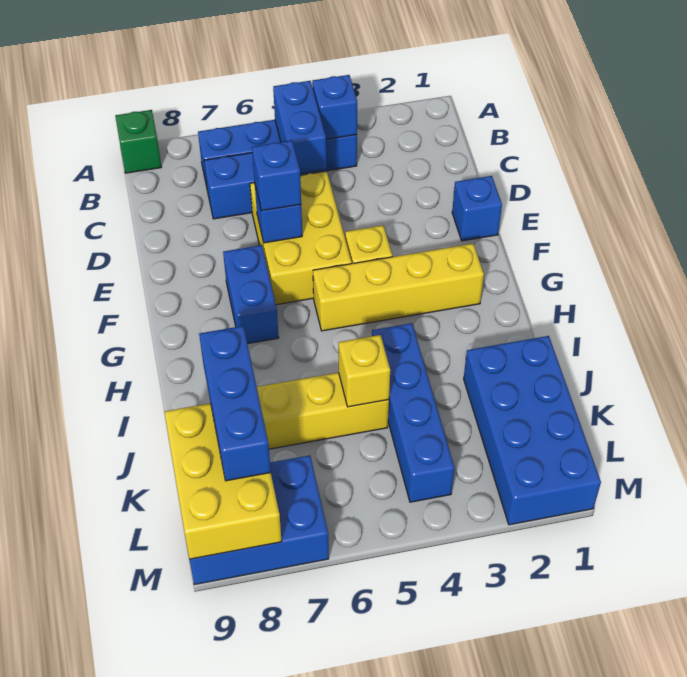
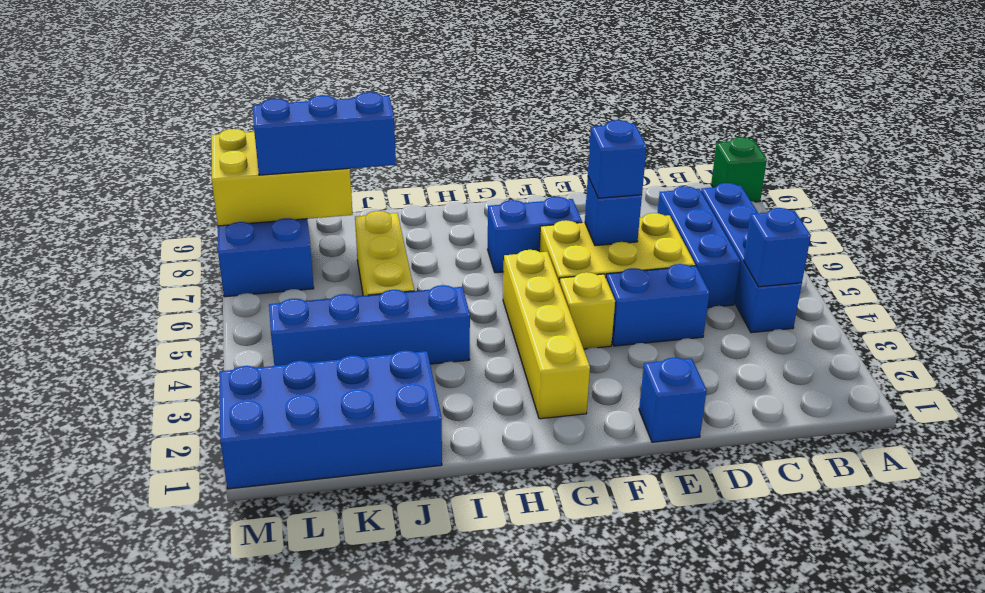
blue brick B5:C5 level 2 -> blue brick D4:E4 level 1
yellow brick J5 level 2 -> none

